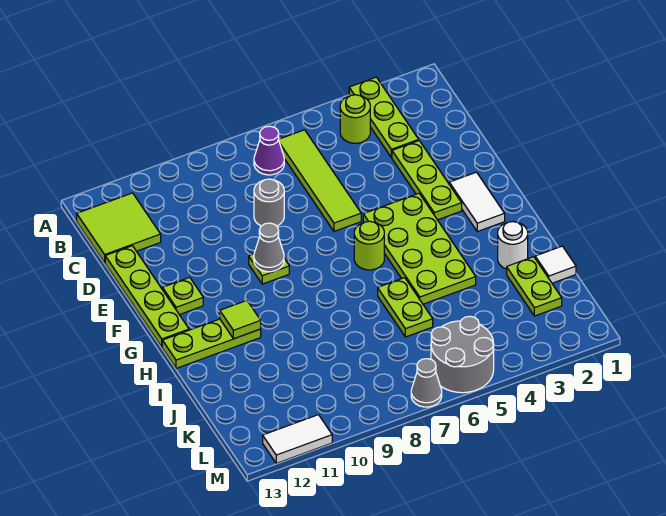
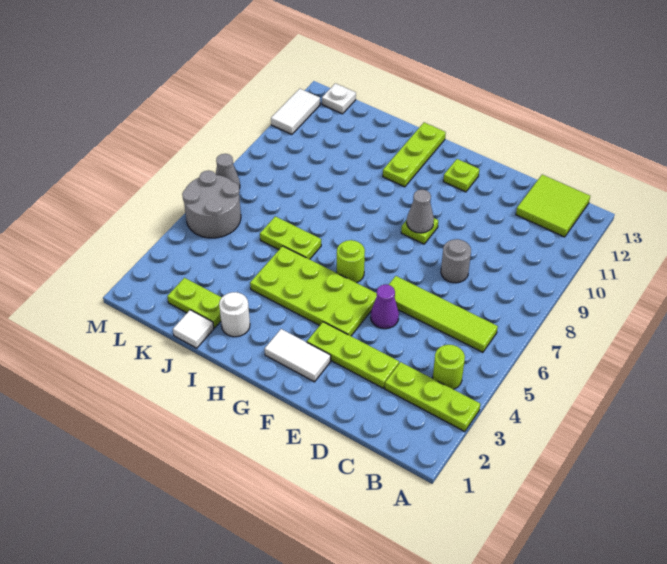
purple cone B7 level 1 -> purple cone E5 level 1
lime plate D13:G13 level 1 -> none
lime tile H11 level 2 -> none
none -> white plate L13 level 1

